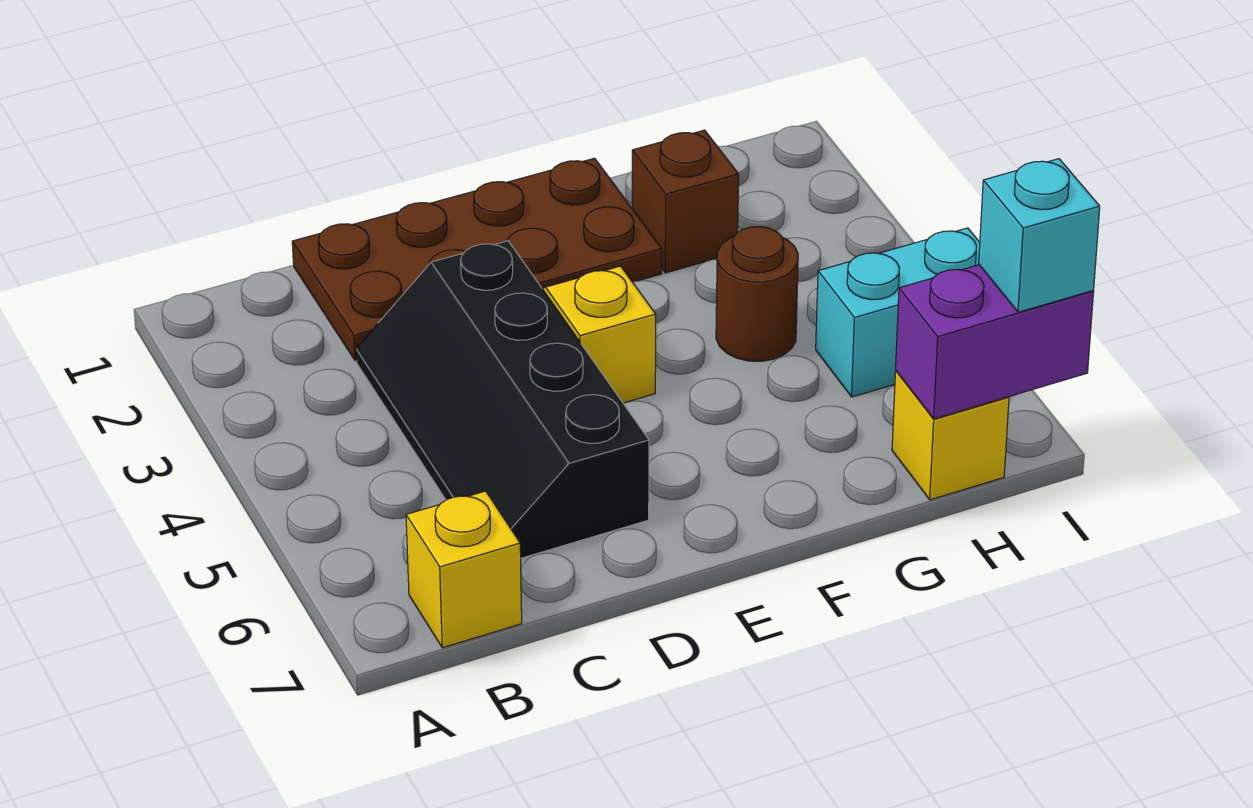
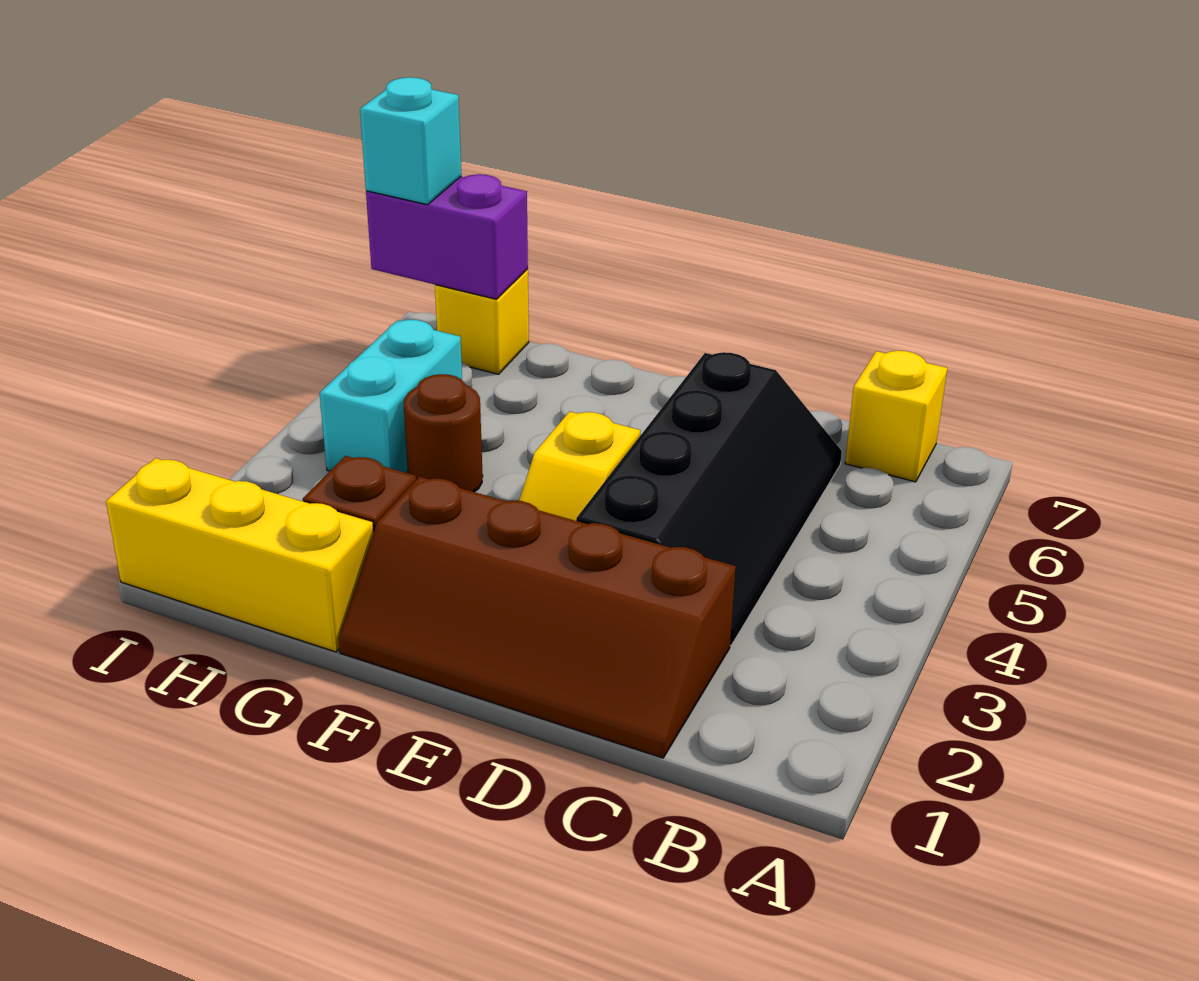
brown plate C1:F2 level 1 -> brown slope C1:F2 level 1 top 2
none -> yellow brick G1:I1 level 1
cyan brick H5:I5 level 1 -> cyan brick H4:H5 level 1

